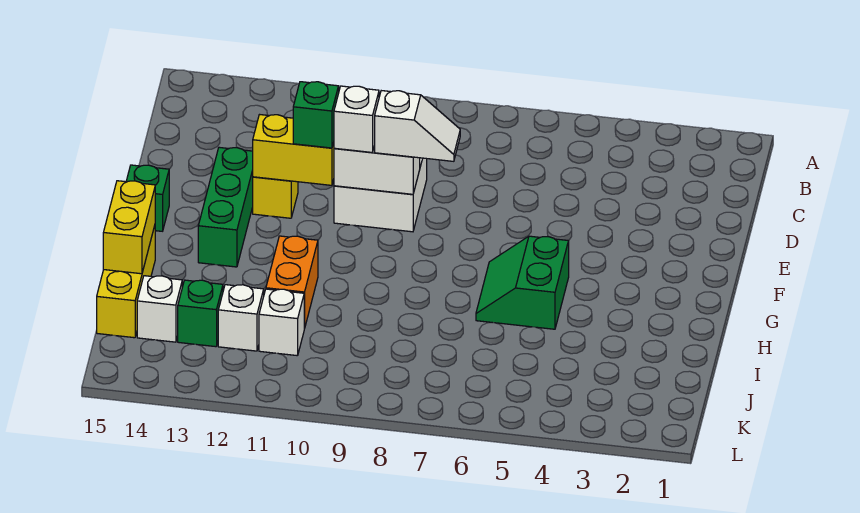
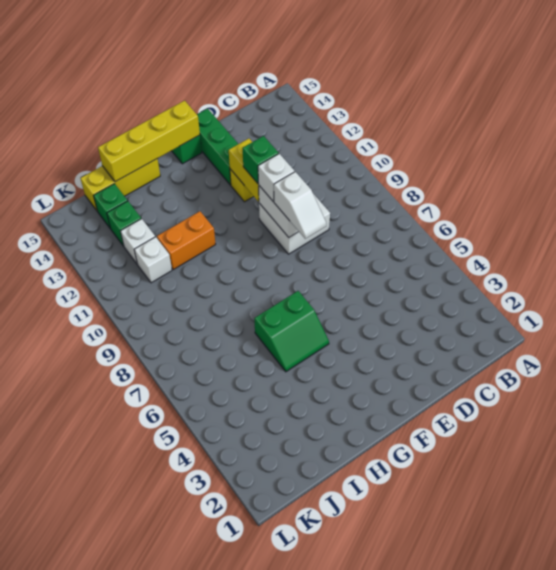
green brick E13:G13 level 1 -> green brick E13:E15 level 1
green slope G5:H6 level 1 top 5 -> green slope G5:H6 level 1 top 6
yellow brick H15:I15 level 2 -> yellow brick F15:I15 level 2
white brick J14 level 1 -> green brick J14 level 1

